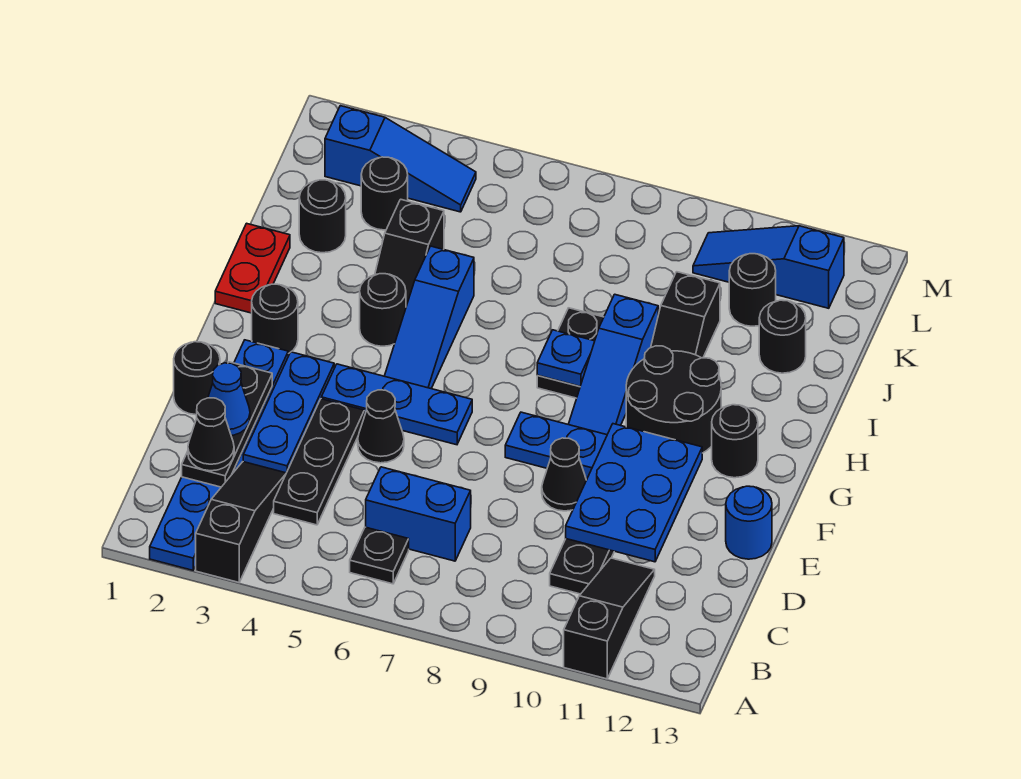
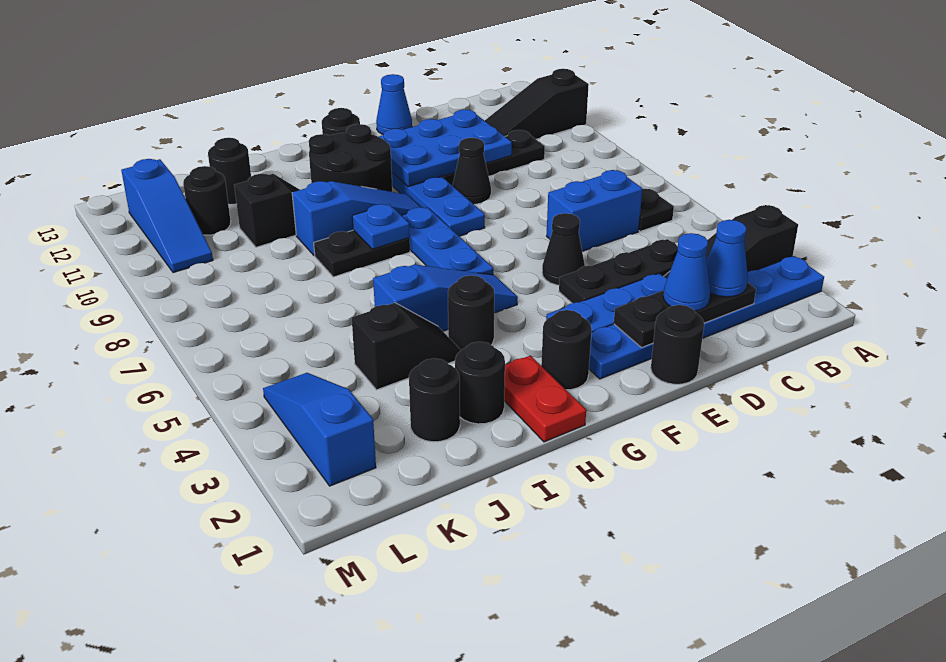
black cone C2 level 3 -> blue cone C2 level 3
blue brick C6:C7 level 1 -> blue brick C6:D6 level 1
blue round brick E13 level 1 -> blue cone E13 level 1
blue plate F4:F6 level 1 -> blue plate G6:G8 level 1
red plate H1:I1 level 1 -> red plate H1:H2 level 1
black round brick K3 level 1 -> black round brick I2 level 1

